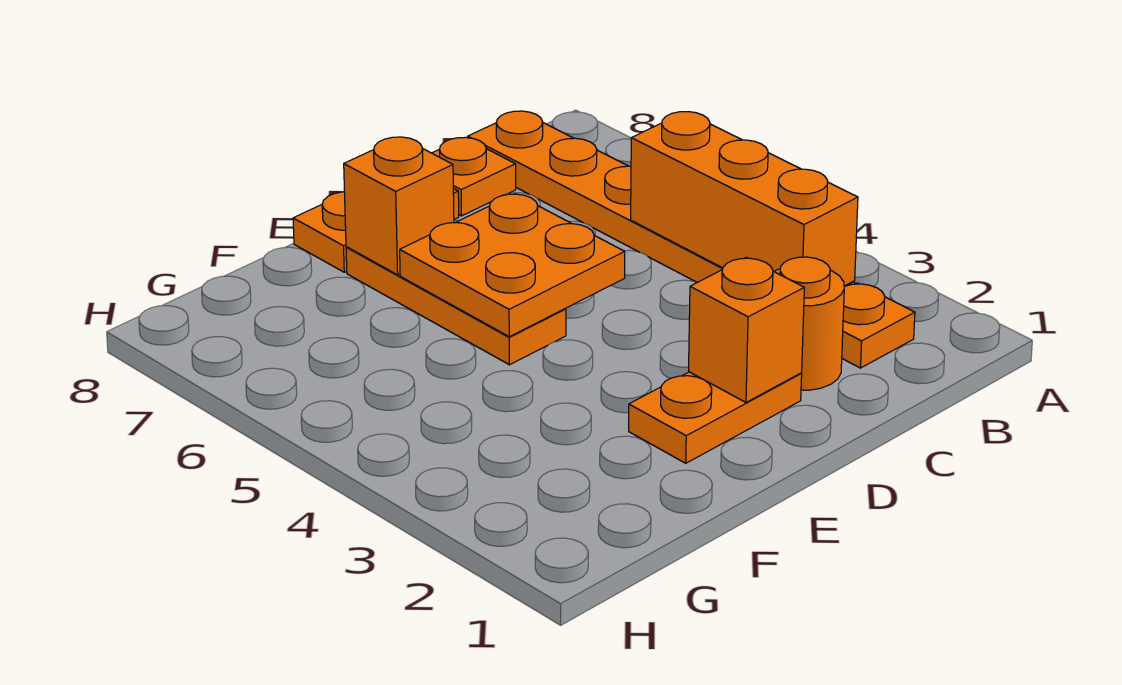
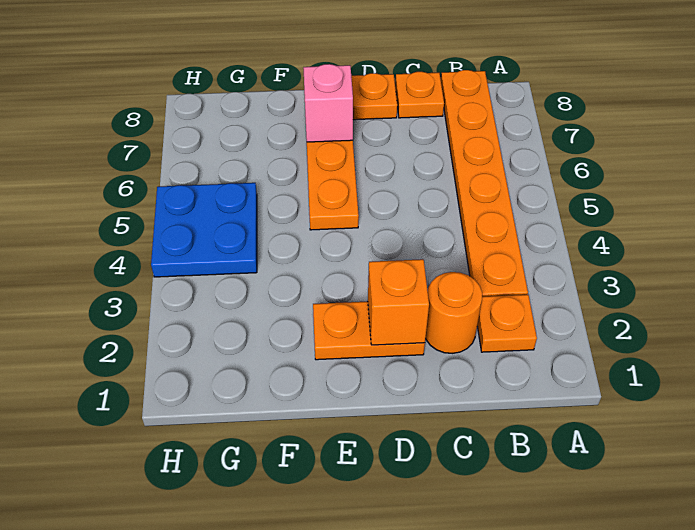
orange brick B3:B5 level 2 -> none
orange plate D5:E6 level 2 -> none
orange brick E7 level 2 -> pink brick E7 level 2
none -> blue plate G4:H5 level 1

